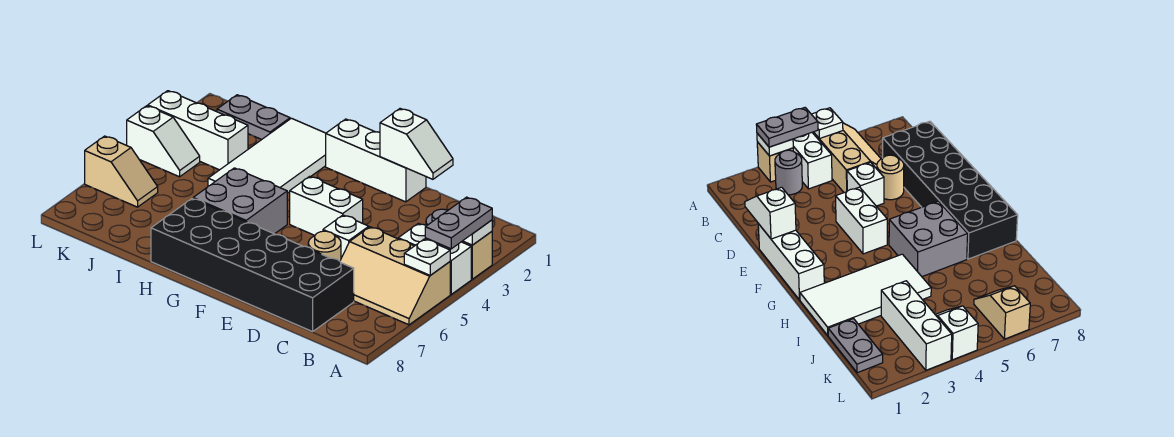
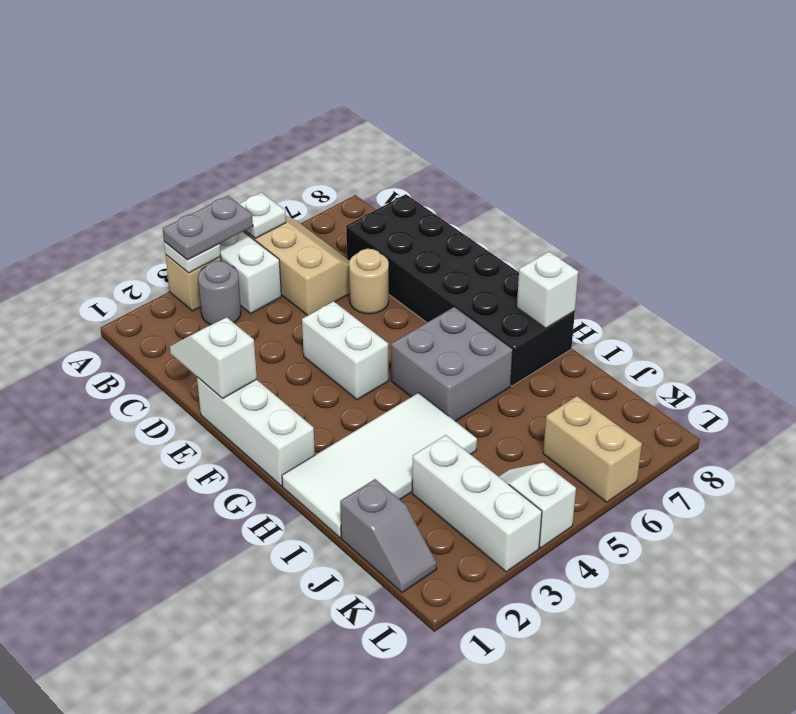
white brick D5 level 1 -> white brick H8 level 2
grey plate J1:K1 level 1 -> grey slope J1:K1 level 1 top J
tan slope K6:L6 level 1 top L -> tan brick K6:L6 level 1

